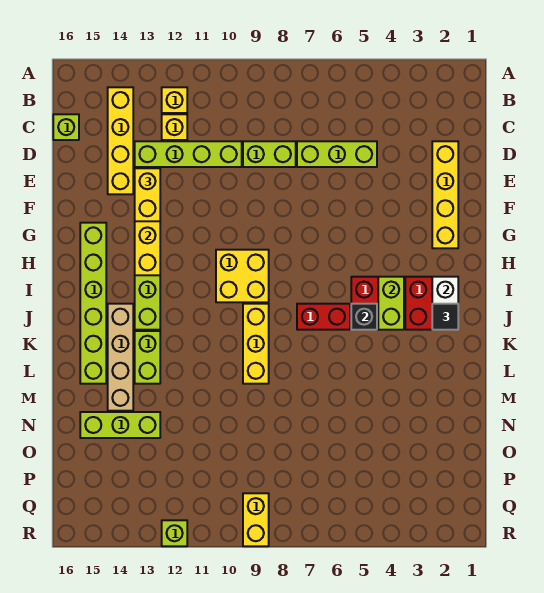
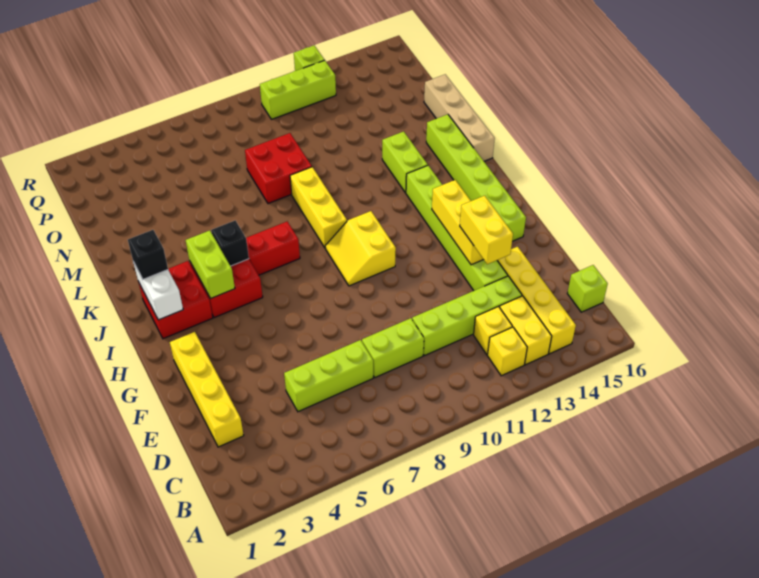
yellow brick H9:I10 level 1 -> yellow slope H9:I10 level 1 top 10
black tile J2 level 3 -> black brick J2 level 3
tan brick J14:M14 level 1 -> tan brick K16:N16 level 1
none -> red brick M8:N9 level 1
lime brick N13:N15 level 1 -> lime brick Q10:Q12 level 1
yellow brick Q9:R9 level 1 -> yellow brick B13:C13 level 1

